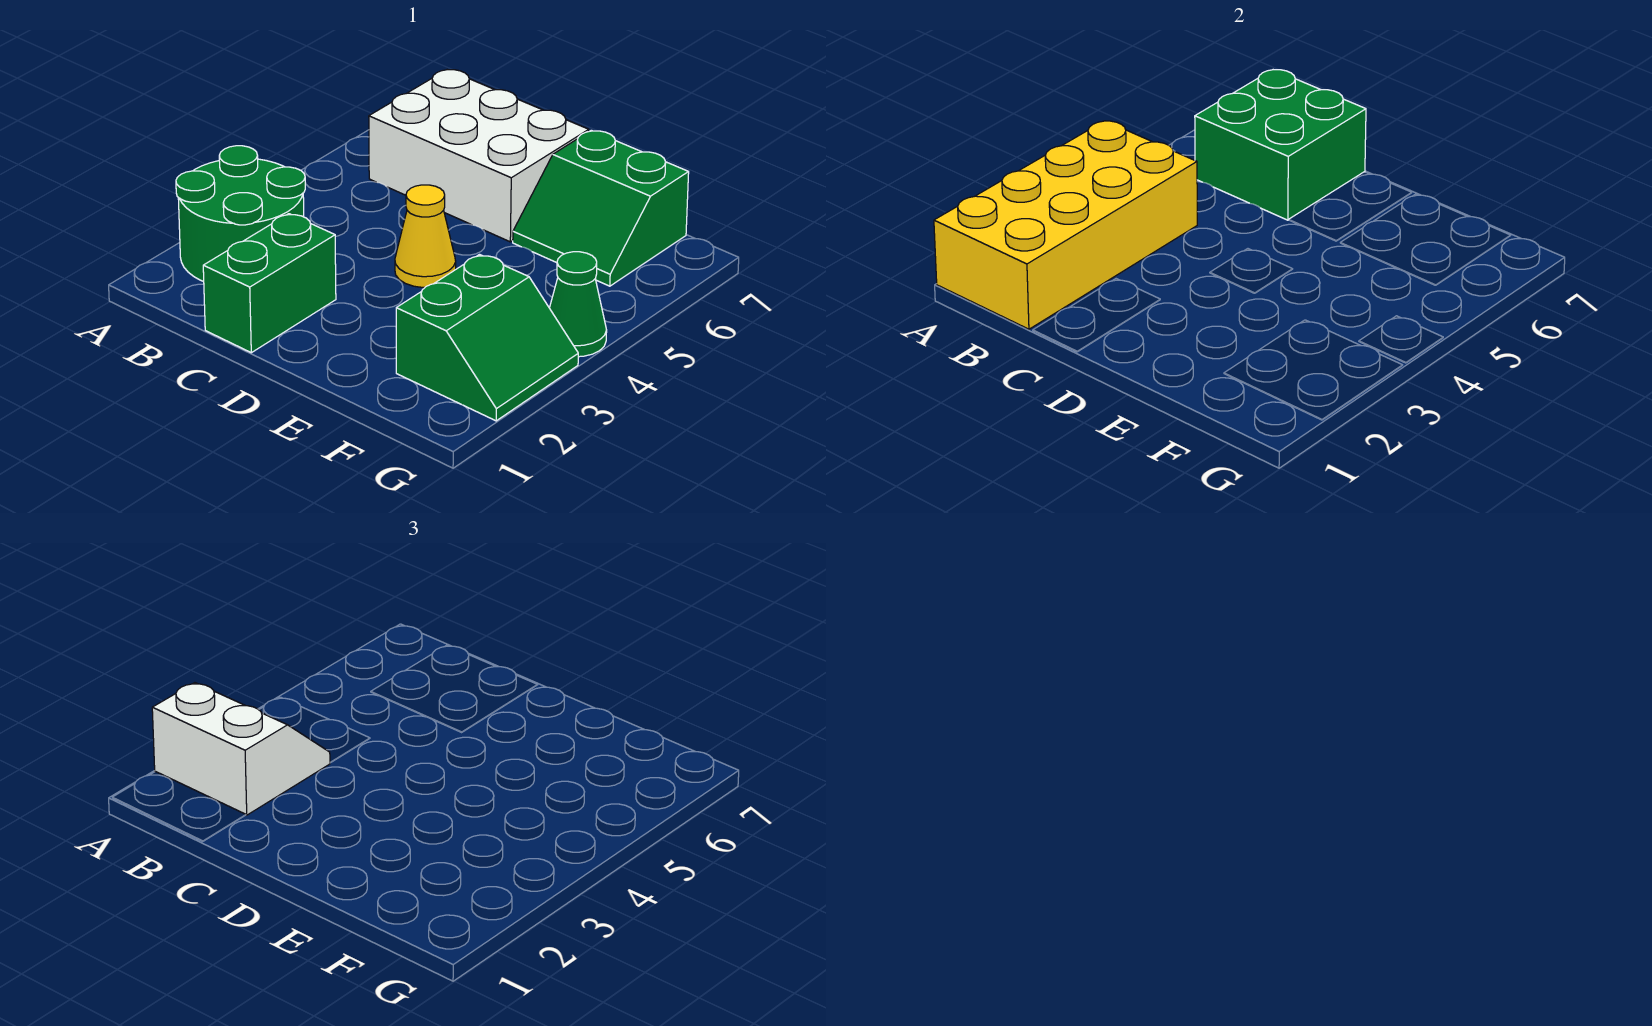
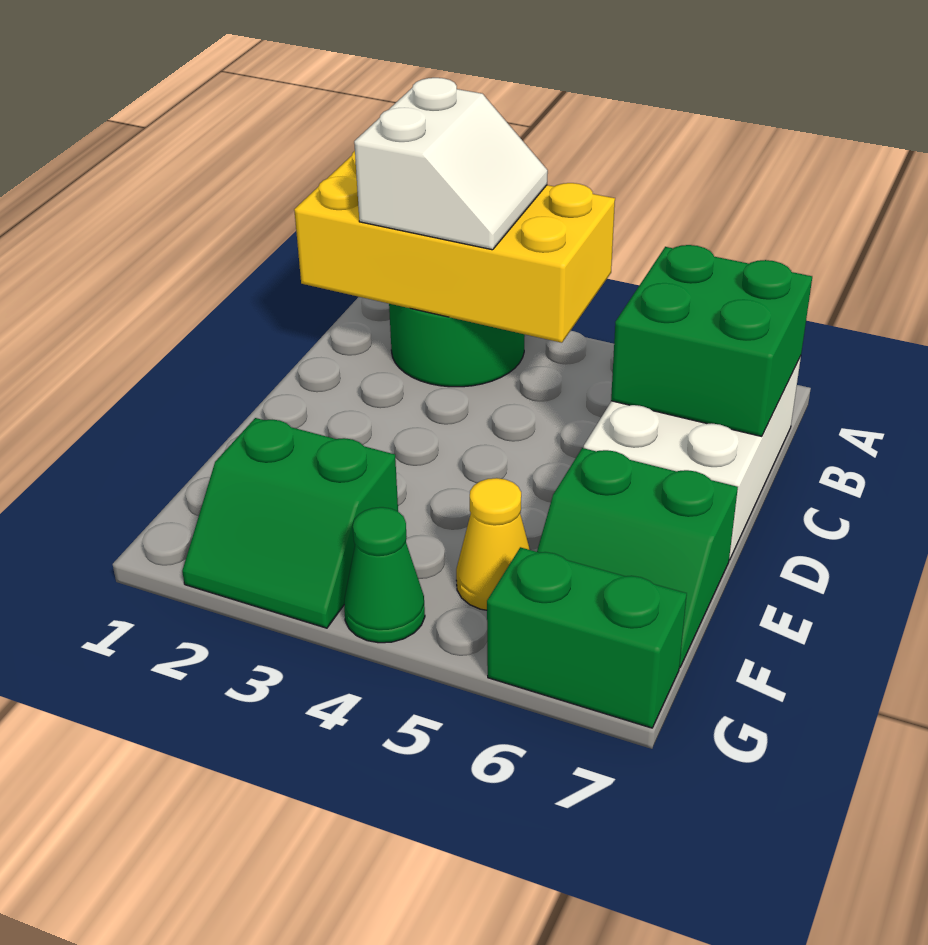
green brick C1:C2 level 1 -> green brick G6:G7 level 1
yellow cone D4 level 1 -> yellow cone F5 level 1
green slope E6:F7 level 1 top 7 -> green slope E6:F7 level 1 top E

